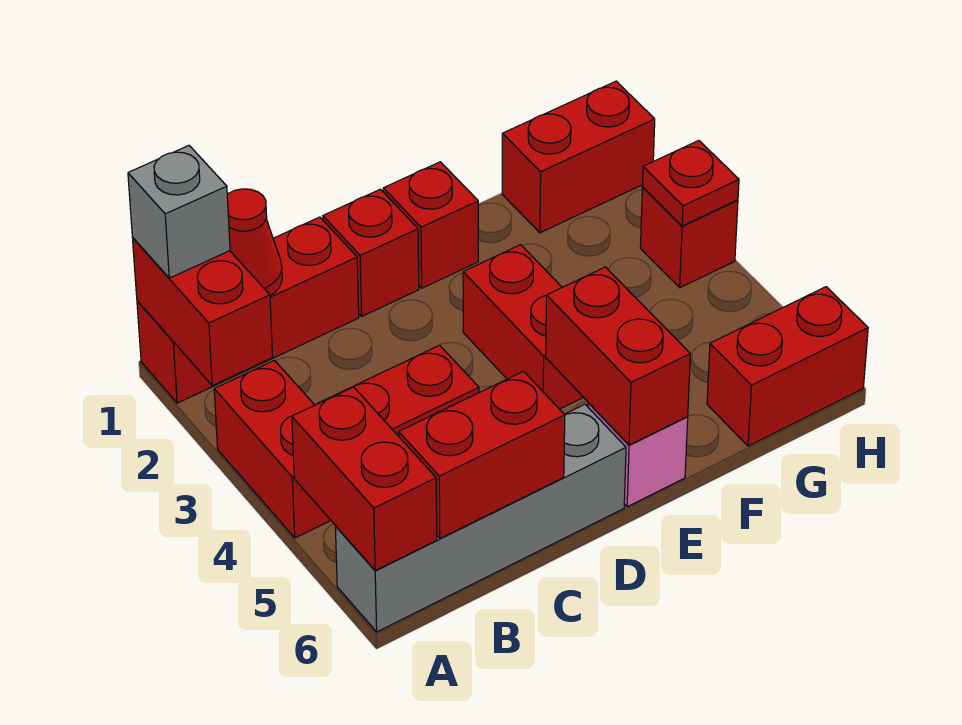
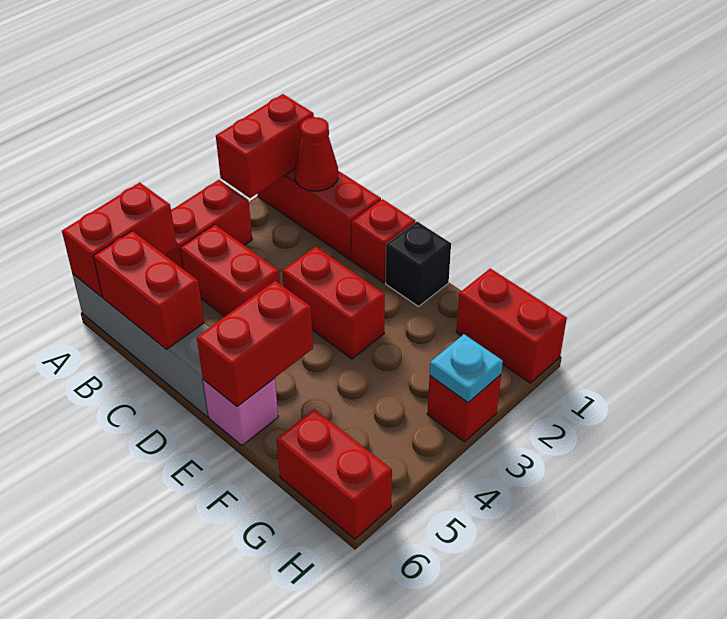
grey brick A1 level 3 -> none
red brick E1 level 1 -> black brick E1 level 1
red brick E3:E4 level 1 -> red brick D3:E3 level 1
red plate H3 level 2 -> cyan plate H3 level 2

